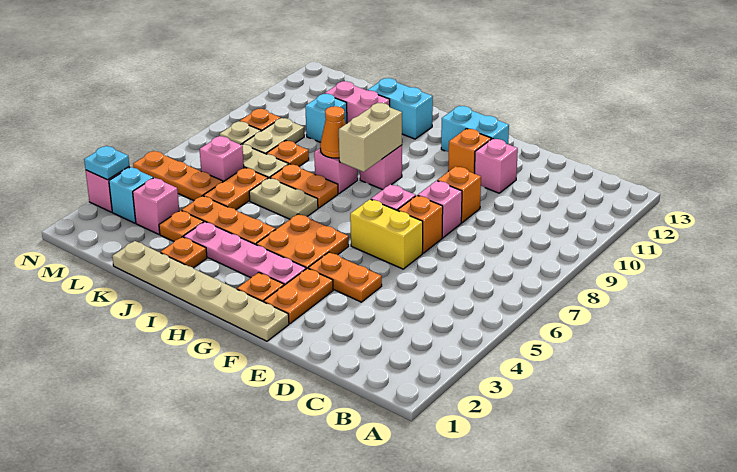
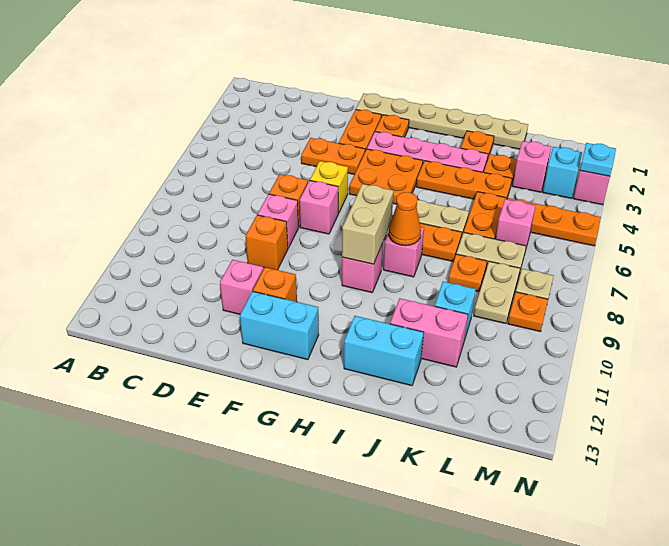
yellow brick E6:F6 level 1 -> yellow brick F6 level 1

